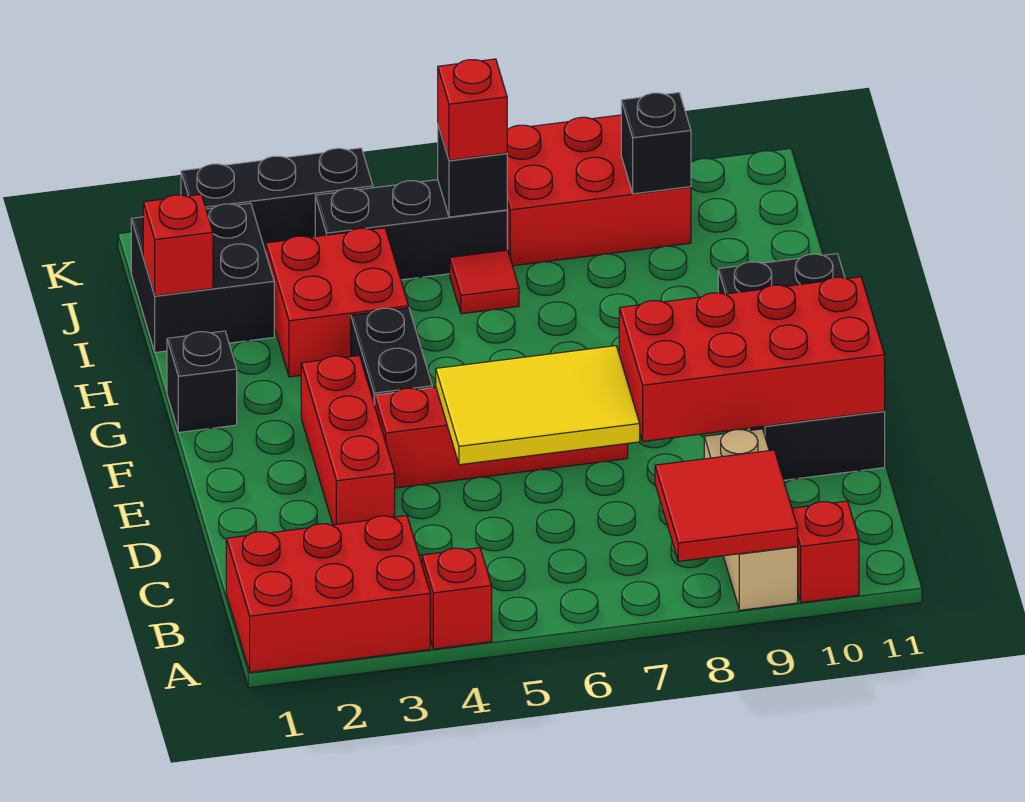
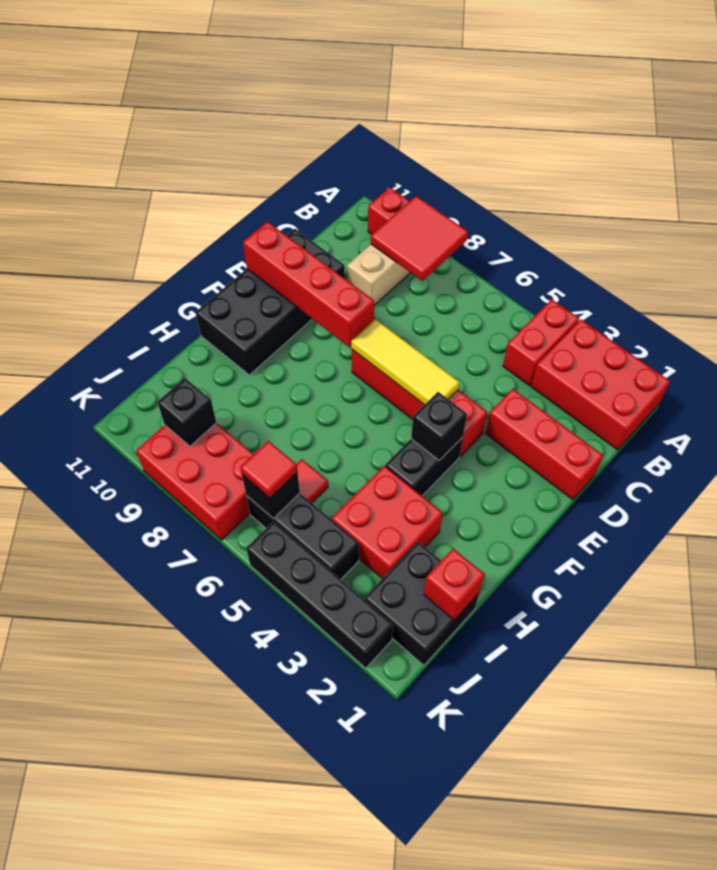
red brick A4 level 1 -> red brick A4:B4 level 1
red brick D3:F3 level 1 -> red brick D1:D3 level 1
yellow tile D5:E7 level 2 -> yellow tile E5:E7 level 2
red brick D8:E11 level 2 -> red brick E8:E11 level 2
black brick G1 level 1 -> black brick F4 level 2
red brick J6 level 3 -> red tile J6 level 3
black brick K2:K4 level 1 -> black brick K2:K5 level 1

